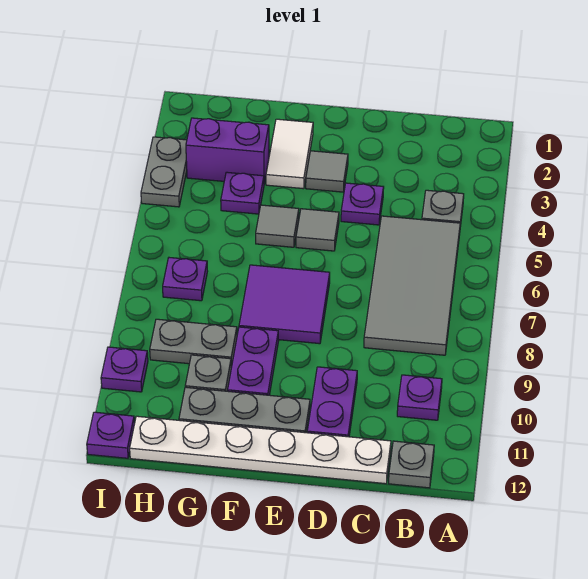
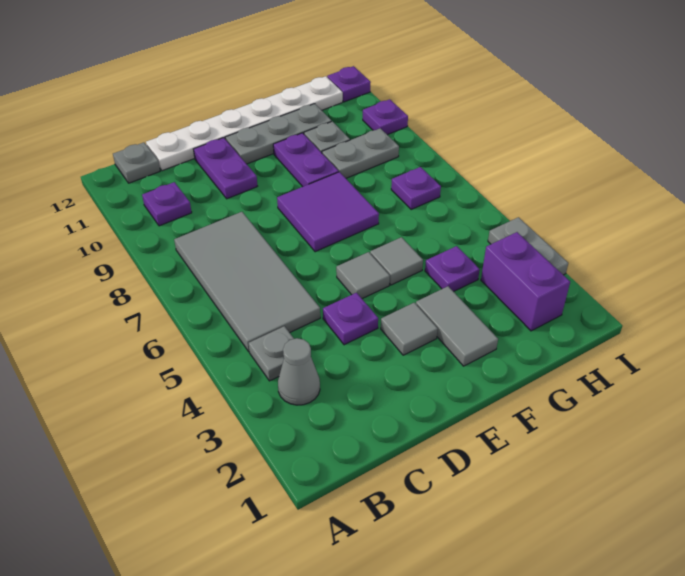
none -> grey cone B3 level 1
white tile F2:F3 level 1 -> grey tile F2:F3 level 1
purple brick G3:H3 level 1 -> purple brick H2:H3 level 1

